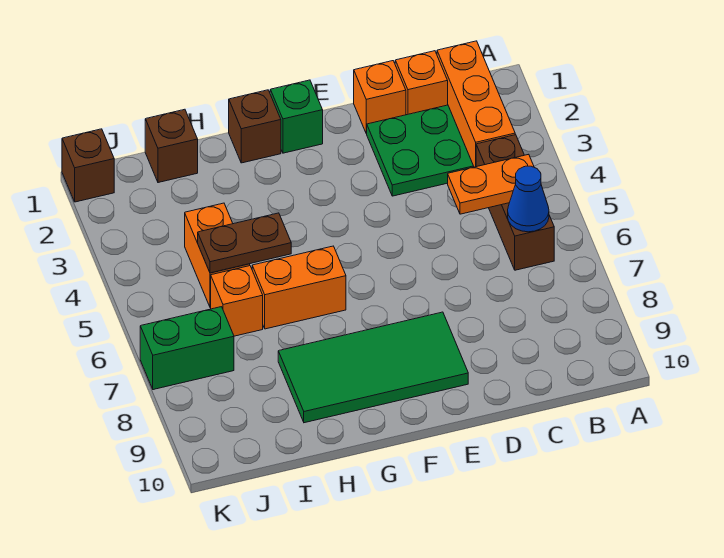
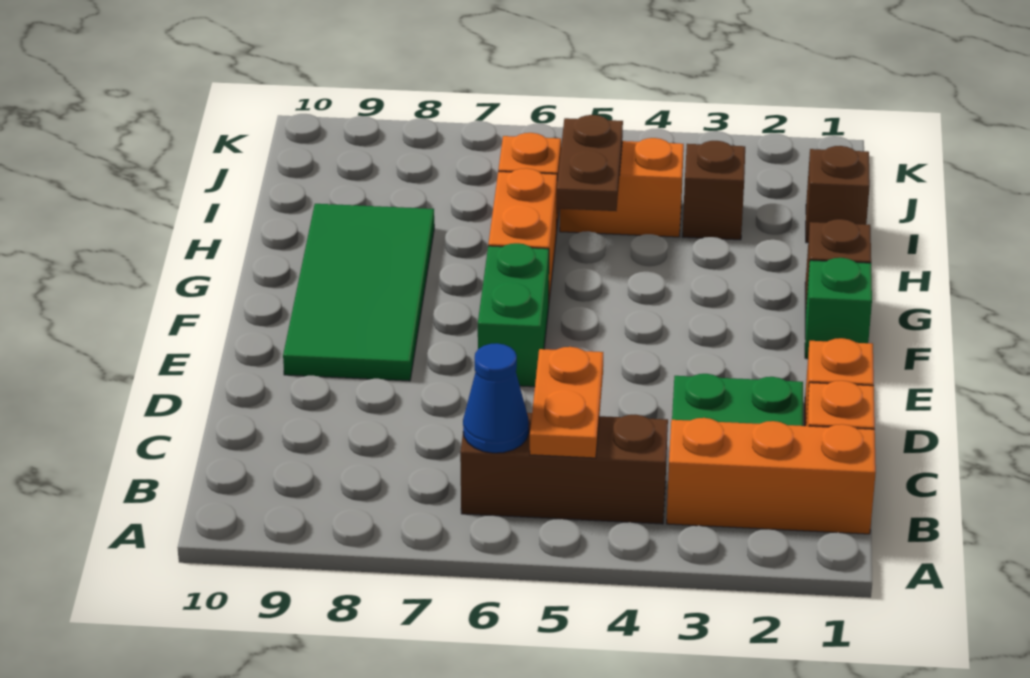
green brick J7:K7 level 1 -> green brick E6:F6 level 1
brown brick K1 level 1 -> brown brick I3 level 1

